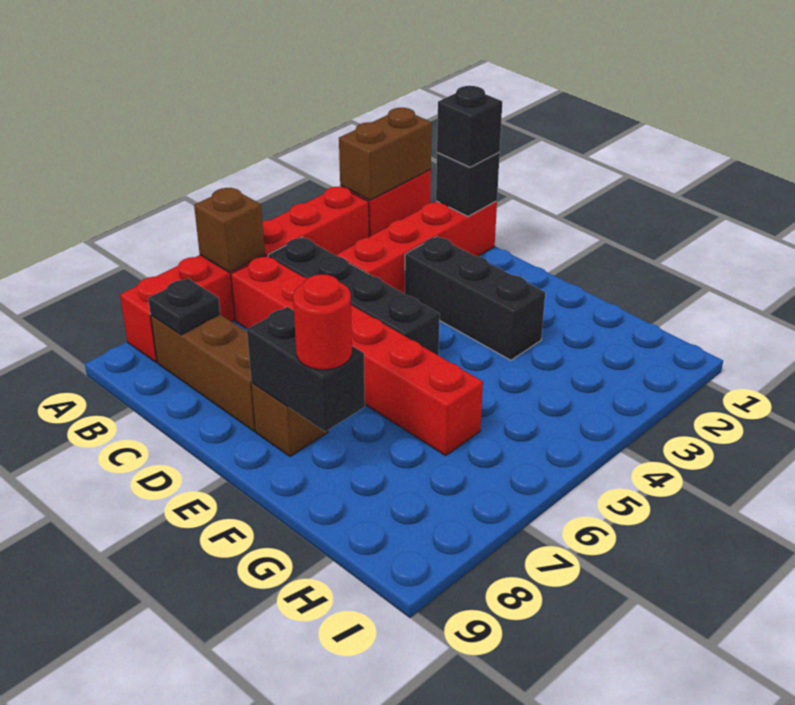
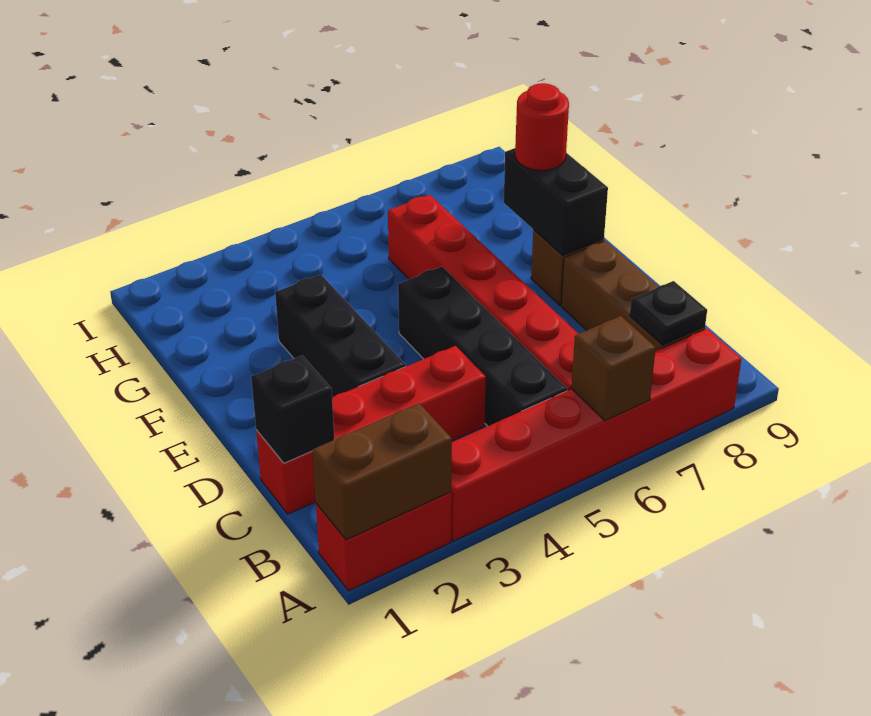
black brick C1 level 3 -> none

